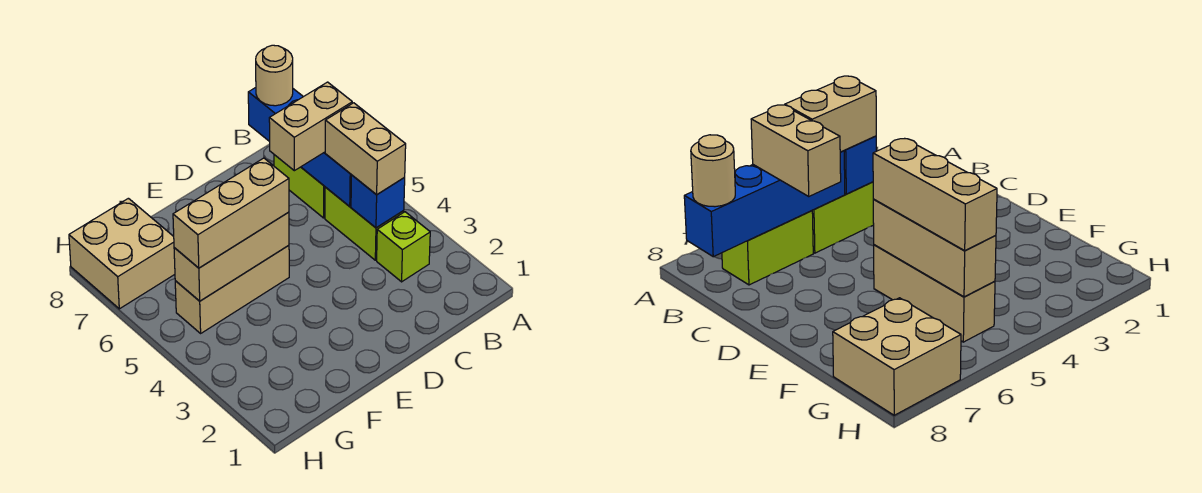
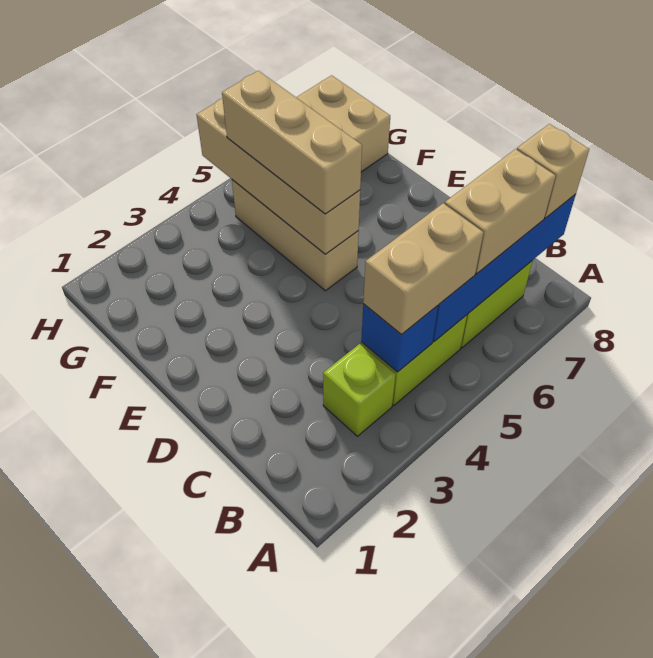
tan brick B6:C6 level 3 -> tan brick B6:B7 level 3
tan round brick B8 level 3 -> tan brick B8 level 3
tan brick E5:G5 level 2 -> tan brick E5:H5 level 2

